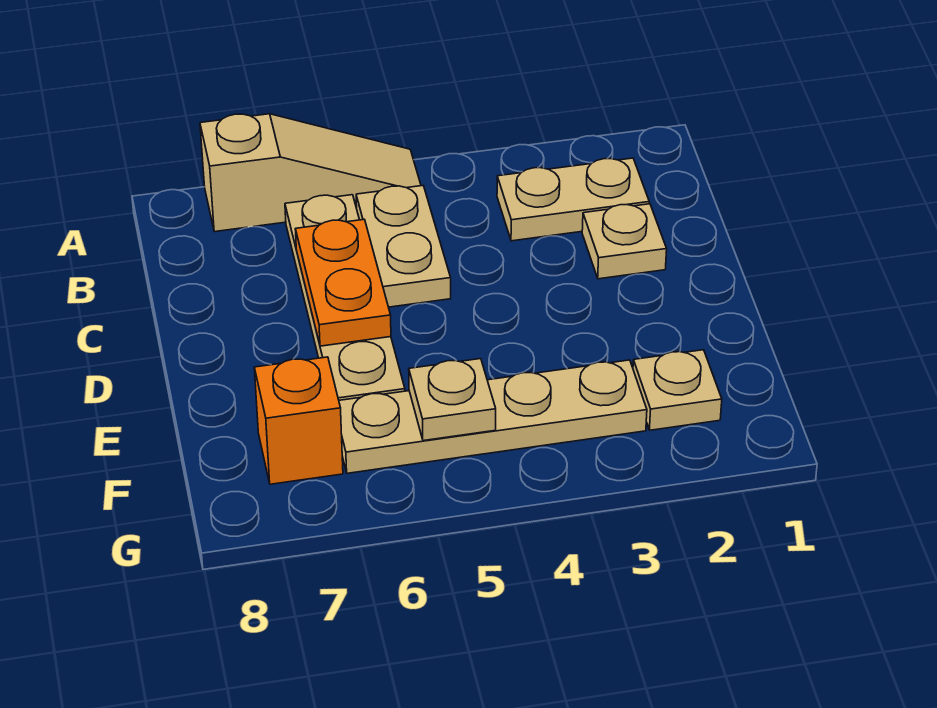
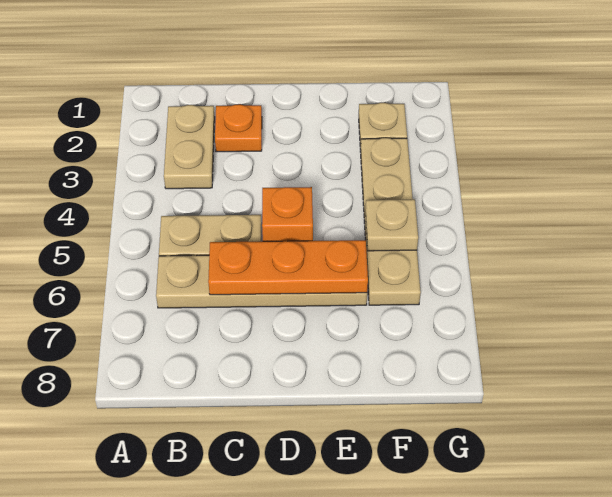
tan slope A5:A7 level 1 top 7 -> none
tan plate C2 level 1 -> orange plate C2 level 1
orange plate C6:D6 level 2 -> orange plate C6:E6 level 2
orange brick F7 level 1 -> orange brick D5 level 1

